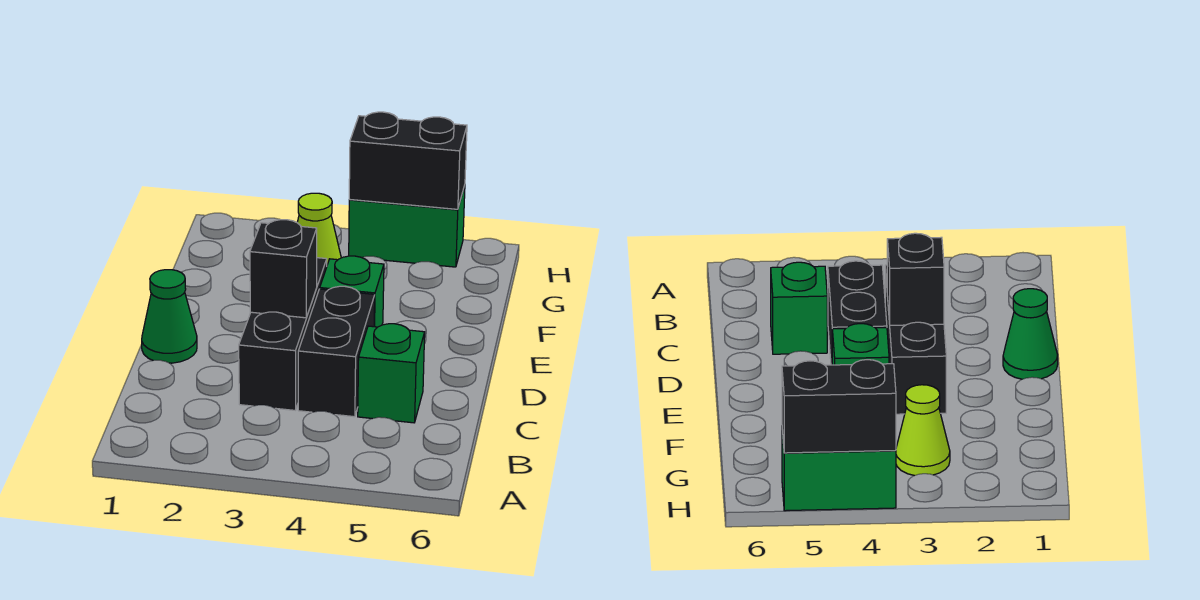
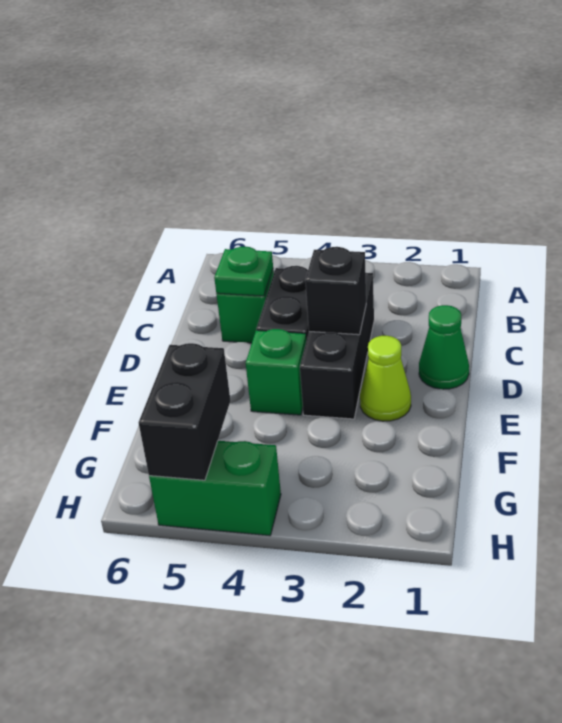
none -> green plate C5 level 2
lime cone G3 level 1 -> lime cone E2 level 1
black brick H4:H5 level 2 -> black brick G5:H5 level 2

